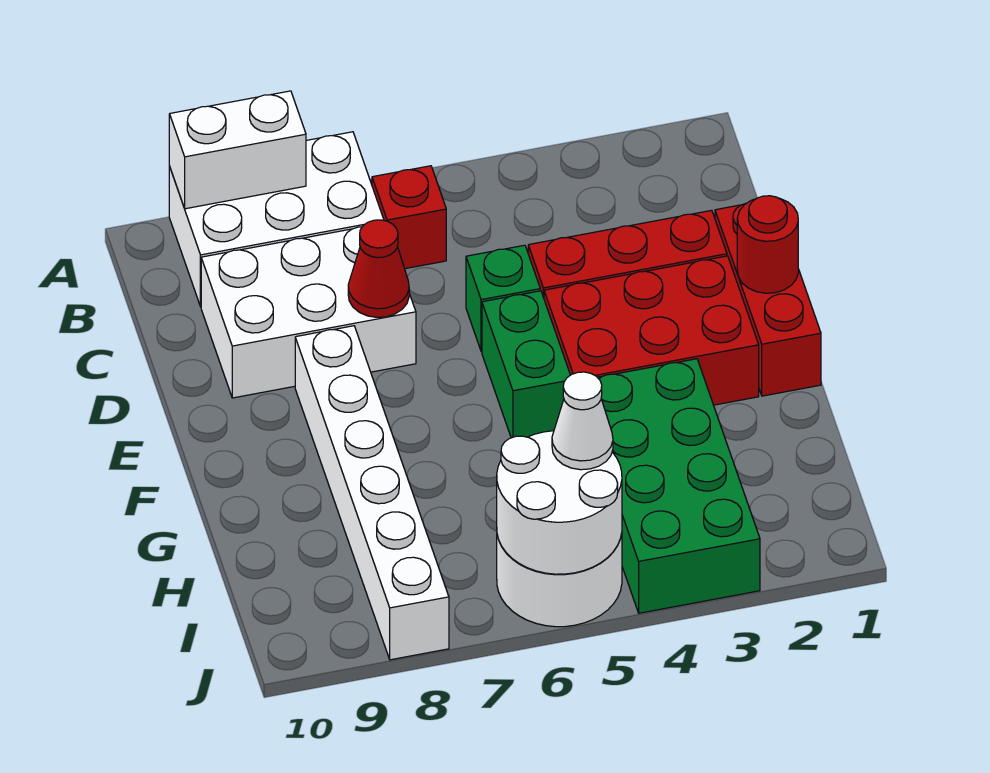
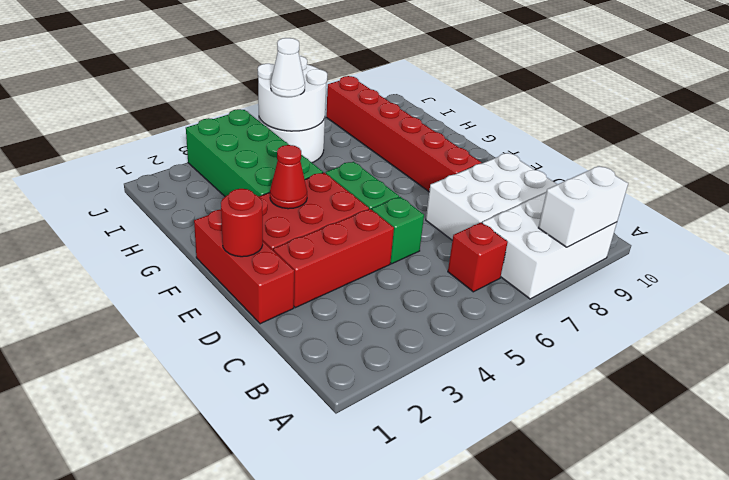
red cone D7 level 2 -> red cone F3 level 2
white brick E8:J8 level 1 -> red brick E8:J8 level 1

